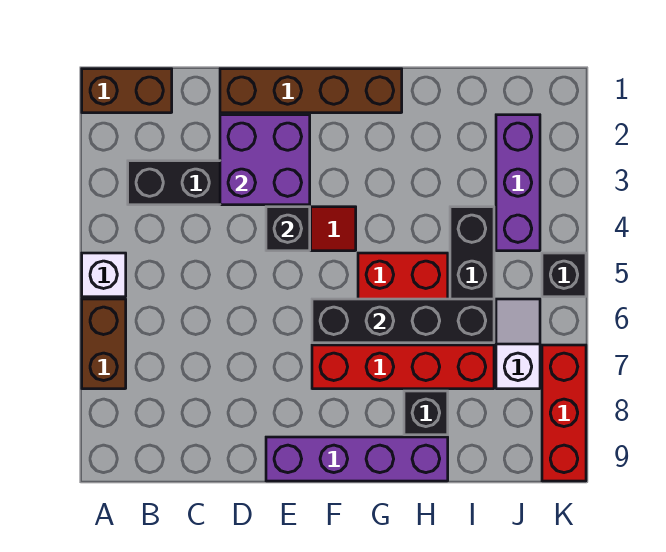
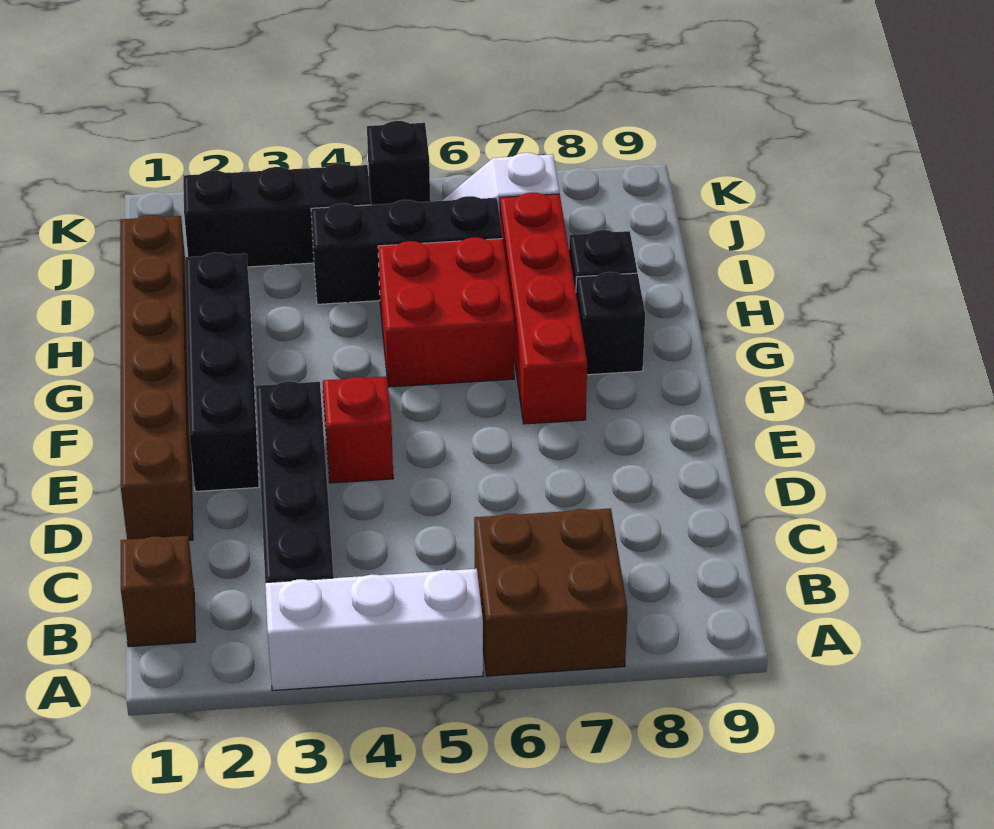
brown brick A1:B1 level 1 -> brown brick B1 level 1
white brick A5 level 1 -> white brick A3:A5 level 1
brown brick A6:A7 level 1 -> brown brick A6:B7 level 1
brown brick D1:G1 level 1 -> brown brick D1:I1 level 1
purple brick D2:E3 level 2 -> none
black brick E4 level 2 -> black brick G8 level 1
purple brick E9:H9 level 1 -> none
black brick F6:I6 level 2 -> black brick E2:H2 level 1
purple brick J2:J4 level 1 -> black brick J2:J4 level 1
red brick K7:K9 level 1 -> none

